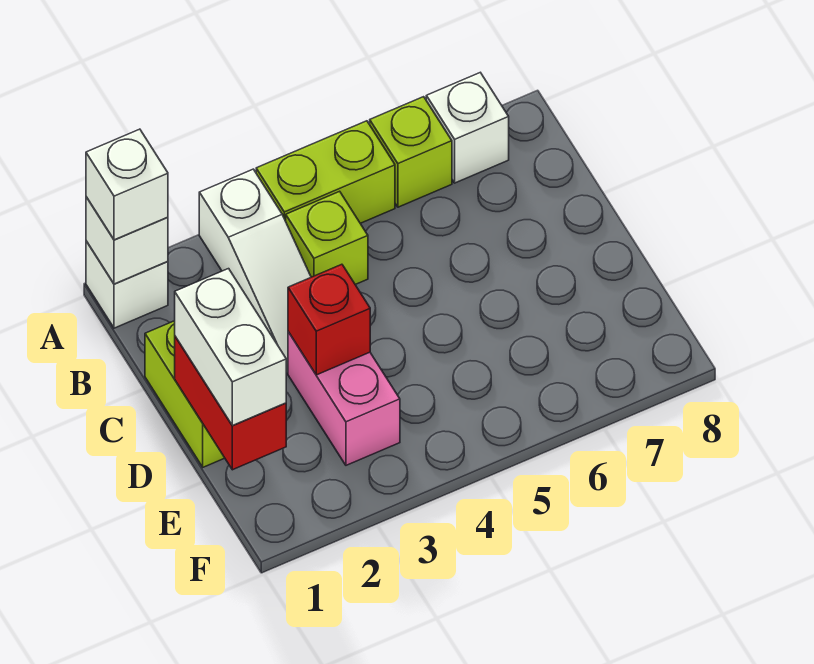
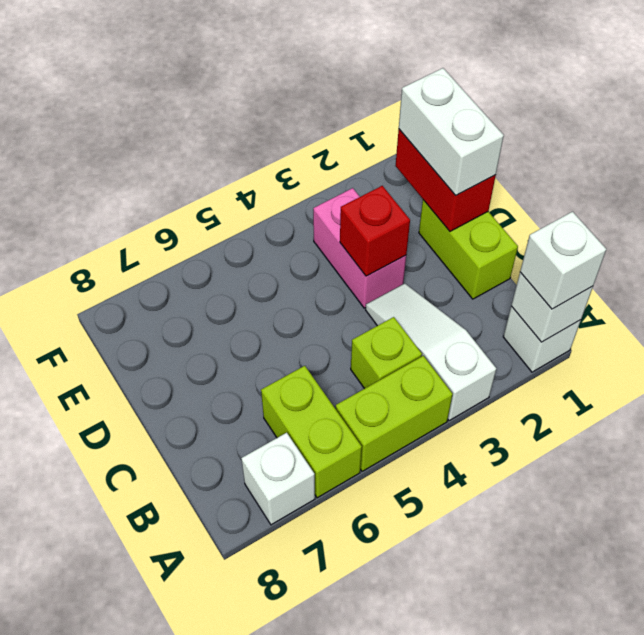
lime brick A6 level 1 -> lime brick A6:B6 level 1

